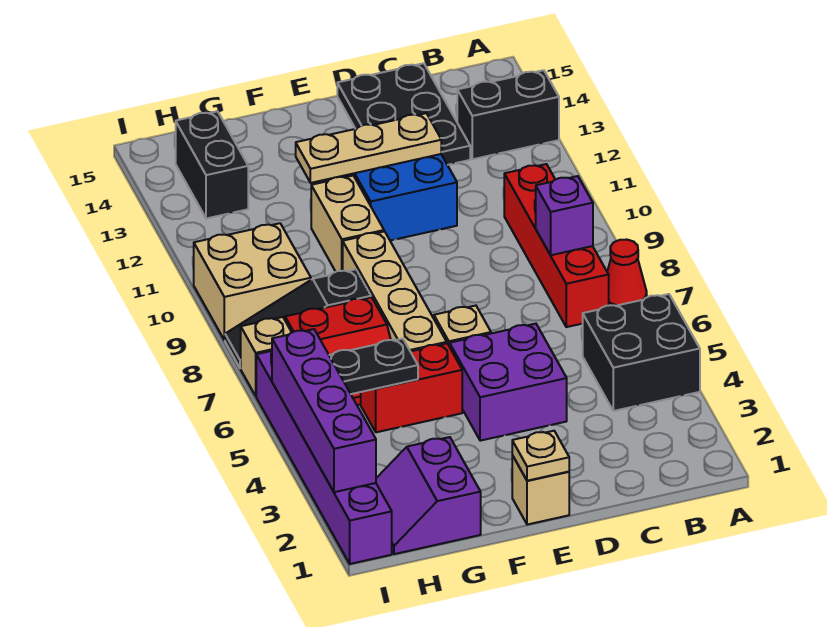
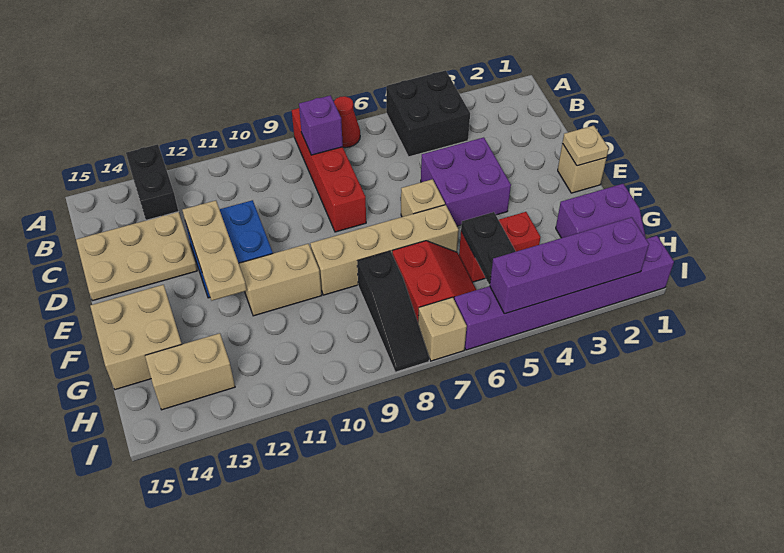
red brick B7:B10 level 1 -> red brick A8:D8 level 1
black plate C13:D15 level 1 -> tan plate C13:D15 level 1
red brick F5:G5 level 1 -> red brick G4:G5 level 1
tan brick H9:I10 level 1 -> tan brick F14:G15 level 1
black brick H13:H14 level 1 -> tan brick H13:H14 level 1

